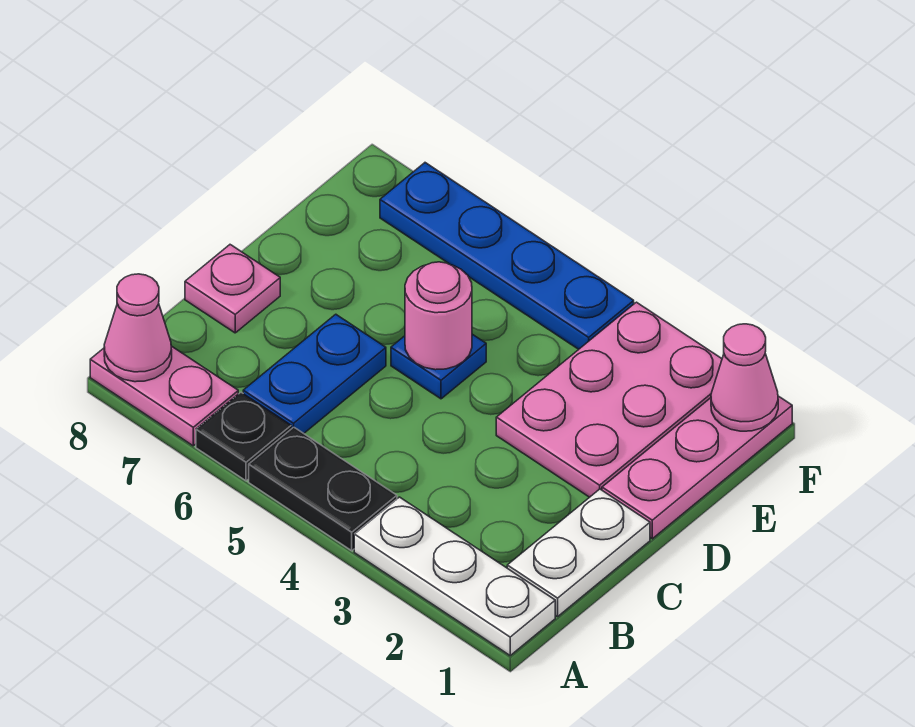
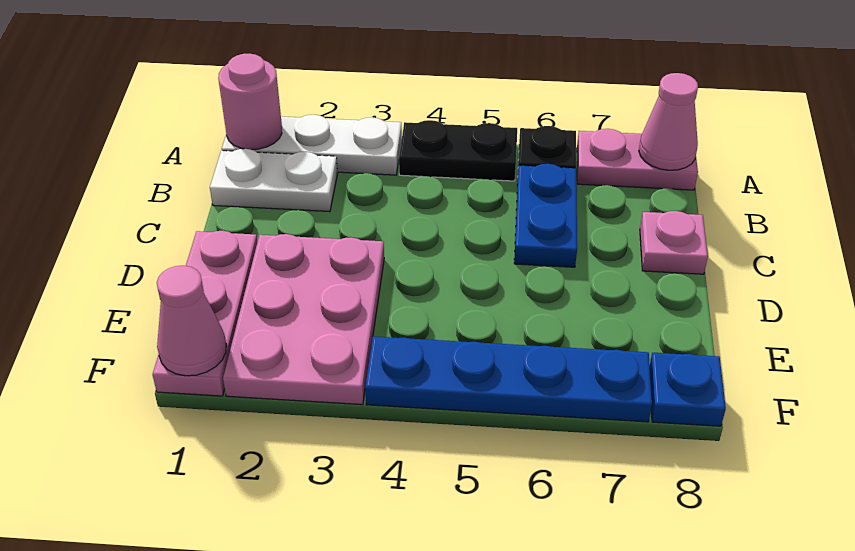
white plate B1:C1 level 1 -> white plate B1:B2 level 1
blue plate D5 level 1 -> blue plate F8 level 1
pink round brick D5 level 2 -> pink round brick A1 level 2

